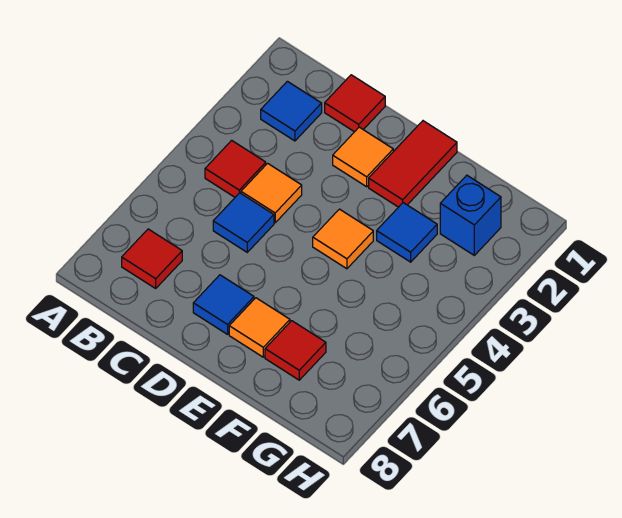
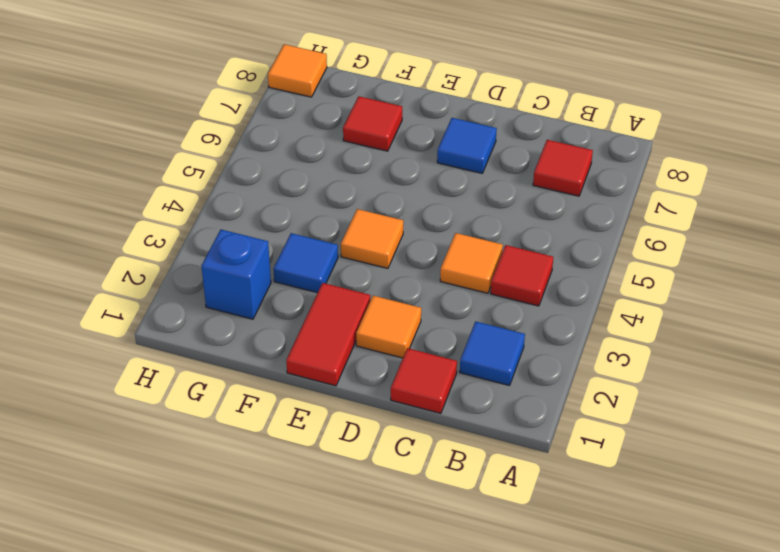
blue tile C5 level 1 -> none
orange tile E7 level 1 -> orange tile H8 level 1

